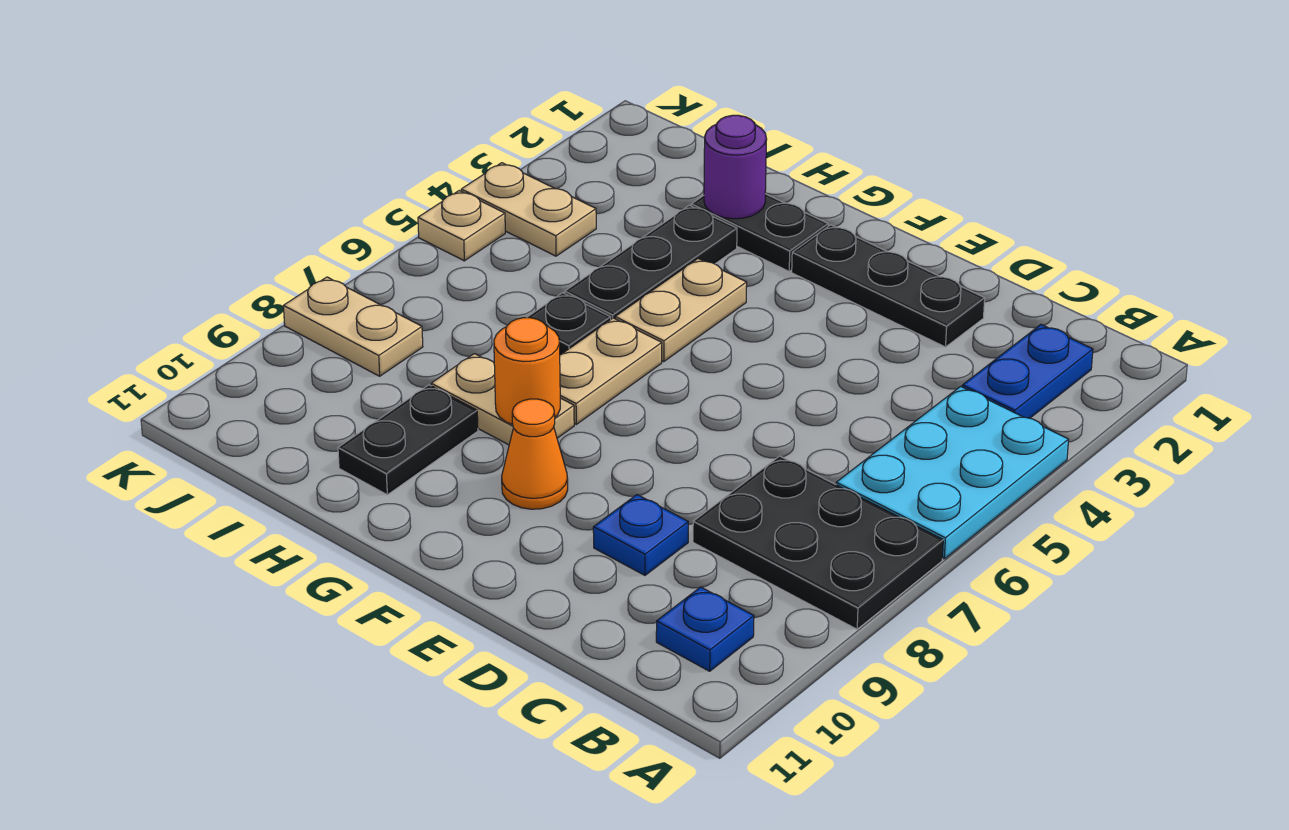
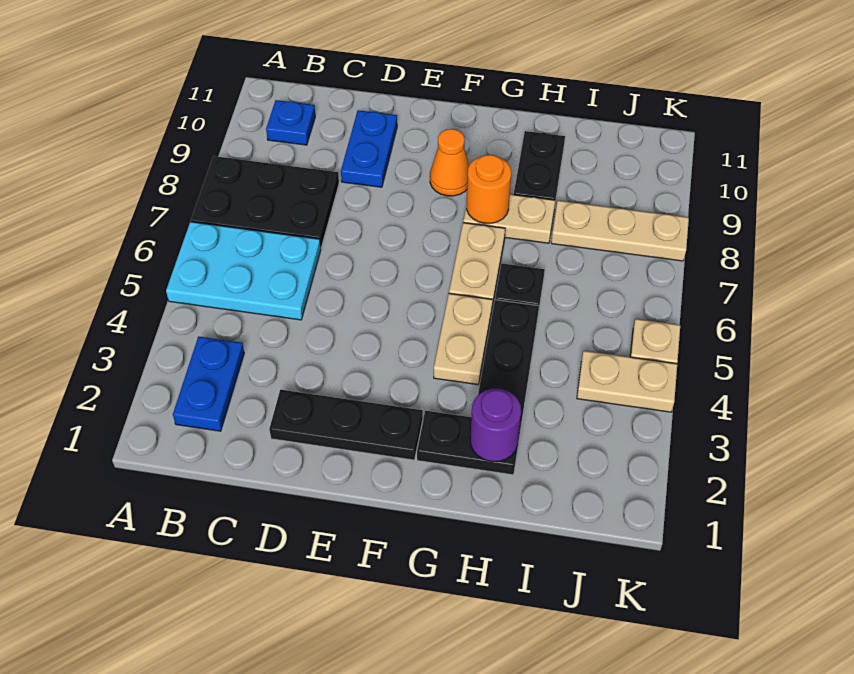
cyan plate A4:B6 level 1 -> cyan plate A5:C6 level 1
blue plate D9 level 1 -> blue plate D9:D10 level 1
tan plate J8:K8 level 1 -> tan plate I8:K8 level 1

